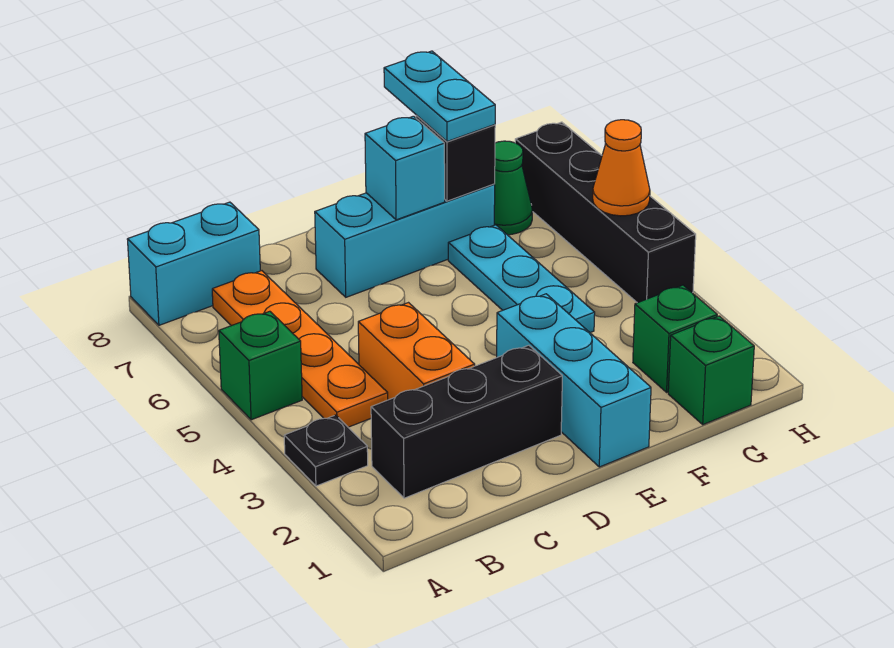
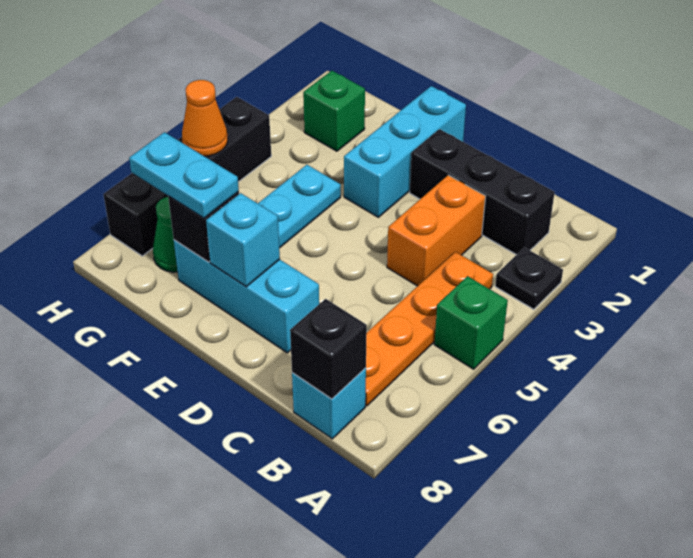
cyan brick A8:B8 level 1 -> cyan brick B8 level 1
none -> black brick B8 level 2
cyan plate F7:F8 level 3 -> cyan plate F7:G7 level 3
green brick G1 level 1 -> none

